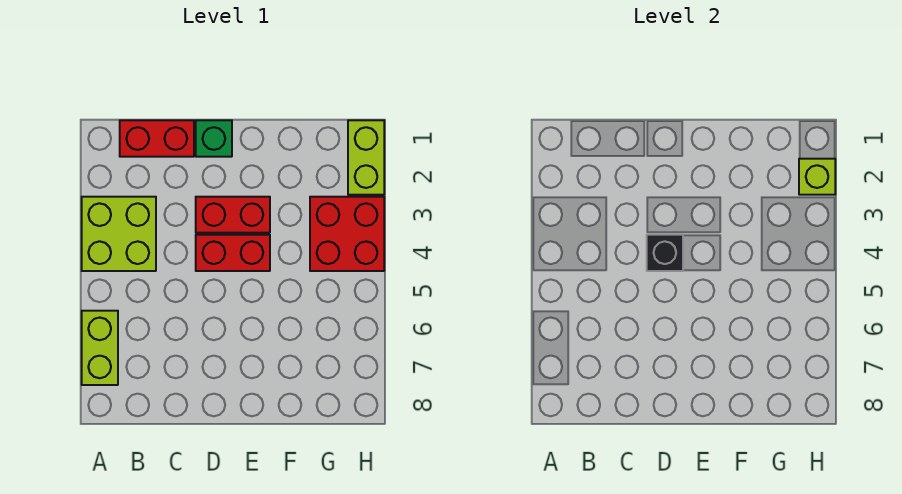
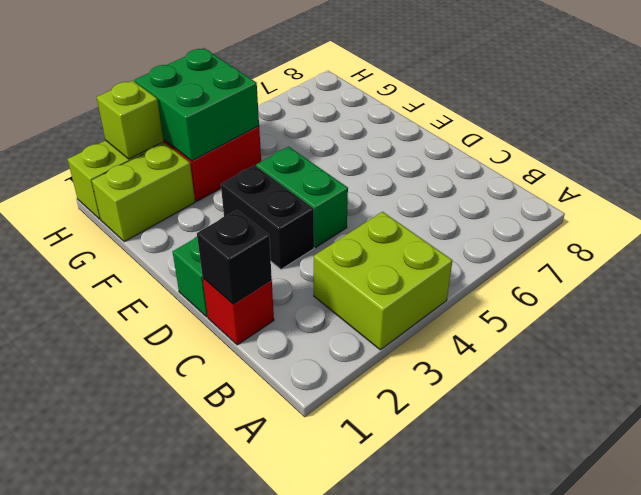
lime brick A6:A7 level 1 -> lime brick G1:G2 level 1
red brick B1:C1 level 1 -> red brick C1 level 1
red brick D3:E3 level 1 -> black brick D3:E3 level 1
red brick D4:E4 level 1 -> green brick D4:E4 level 1
black brick D4 level 2 -> black brick C1 level 2
none -> green brick G3:H4 level 2

